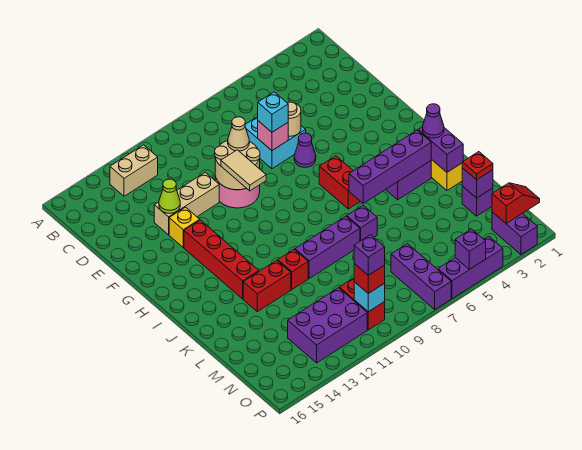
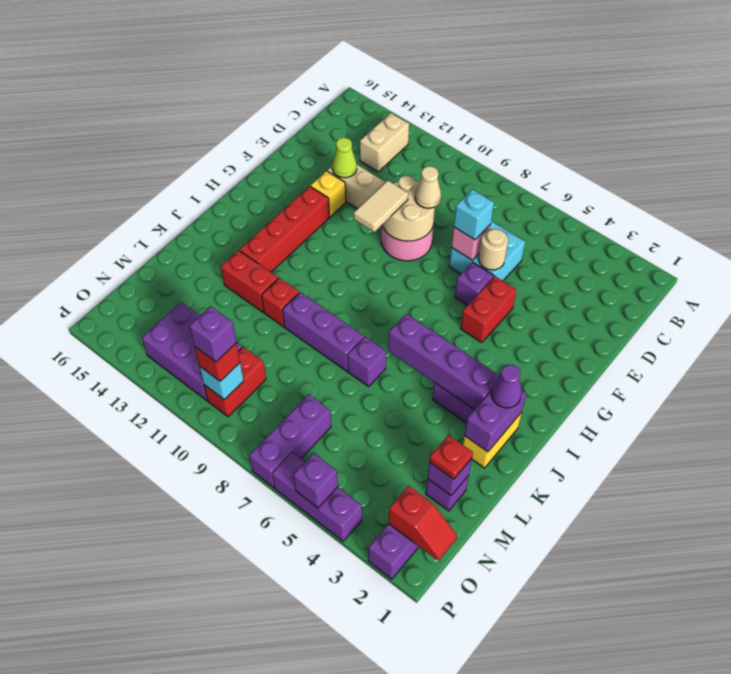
tan brick B12:B13 level 1 -> tan brick B13:C13 level 1
purple cone F6 level 1 -> purple brick F6 level 1
red brick H6:I6 level 1 -> red brick F5:G5 level 1

